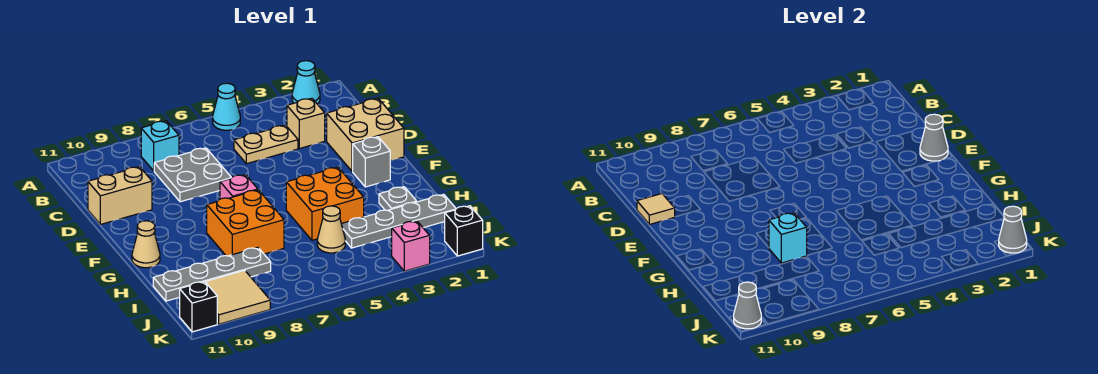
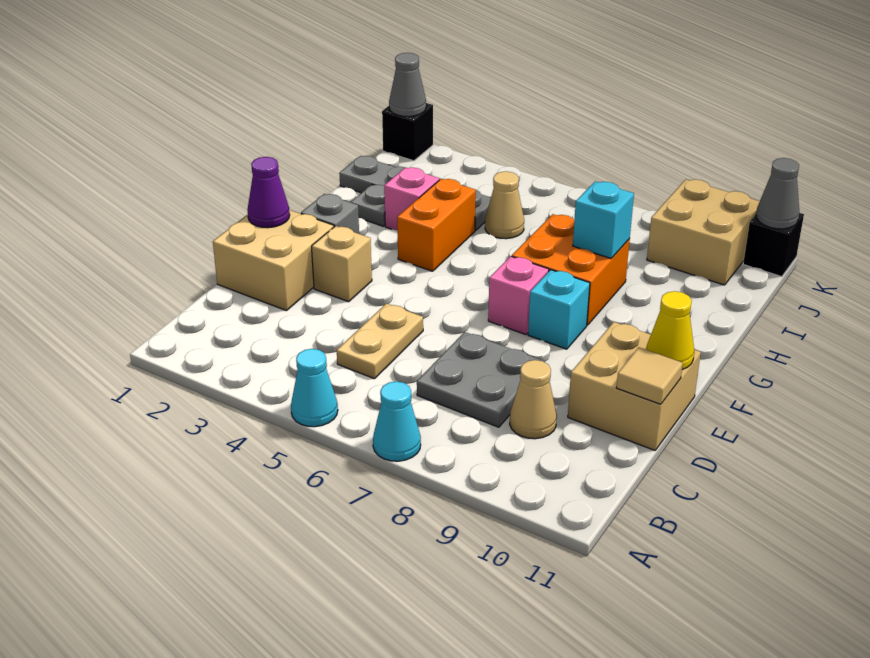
cyan cone A2 level 1 -> cyan cone A7 level 1
cyan brick B8 level 1 -> cyan brick F8 level 1
tan brick C3 level 1 -> tan brick E3 level 1
tan plate C4:C5 level 1 -> tan plate C5:D5 level 1
tan brick D10:D11 level 1 -> tan brick D10:E11 level 1
grey cone E1 level 2 -> purple cone E1 level 2
none -> yellow cone E11 level 2
orange brick G4:H5 level 1 -> orange brick G4:H4 level 1
tan cone G11 level 1 -> tan cone C9 level 1
grey plate I8:I11 level 1 -> none
tan tile J9:K10 level 1 -> tan brick J9:K10 level 1
pink brick K3 level 1 -> pink brick H3 level 1

